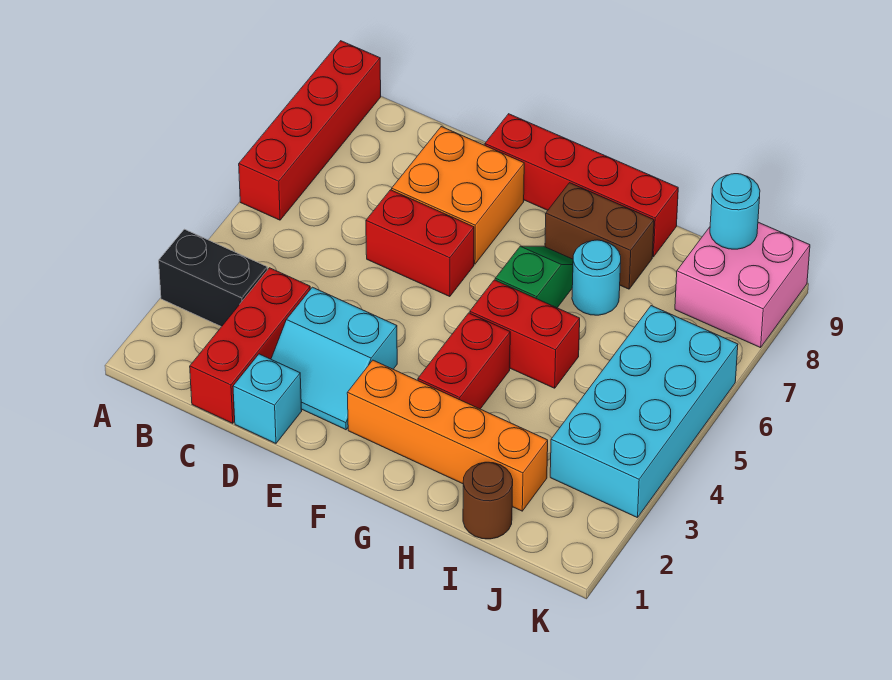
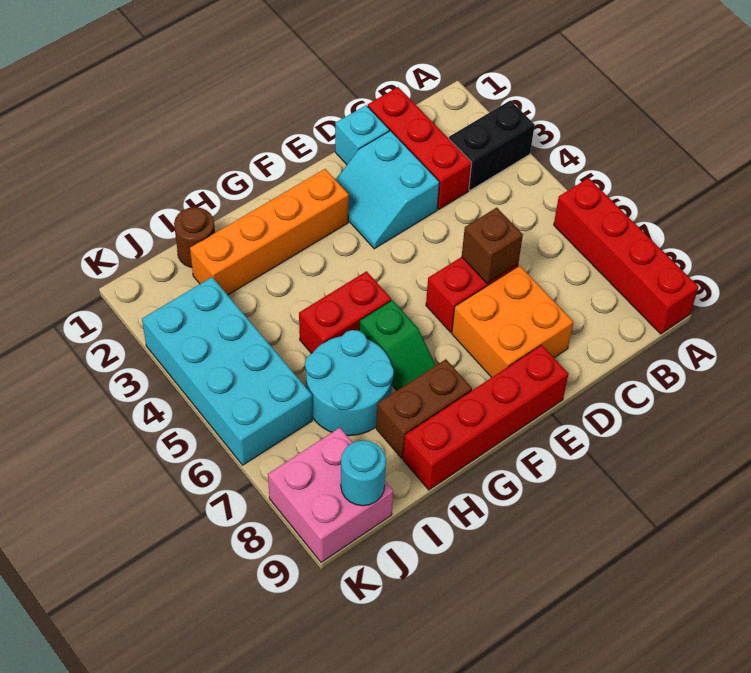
cyan slope D2:E3 level 1 top 3 -> cyan slope D2:E3 level 1 top D
none -> brown brick D6 level 2
red brick G3:G4 level 1 -> none
cyan round brick H7 level 1 -> cyan round brick H6:I7 level 1

